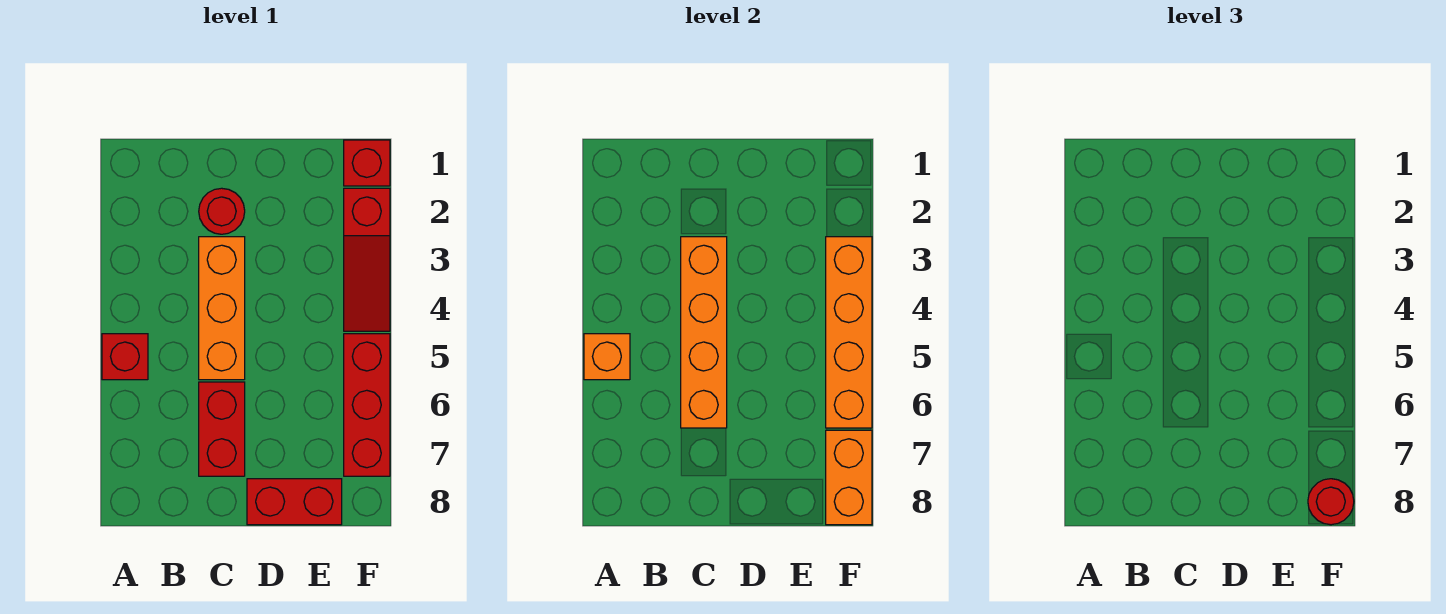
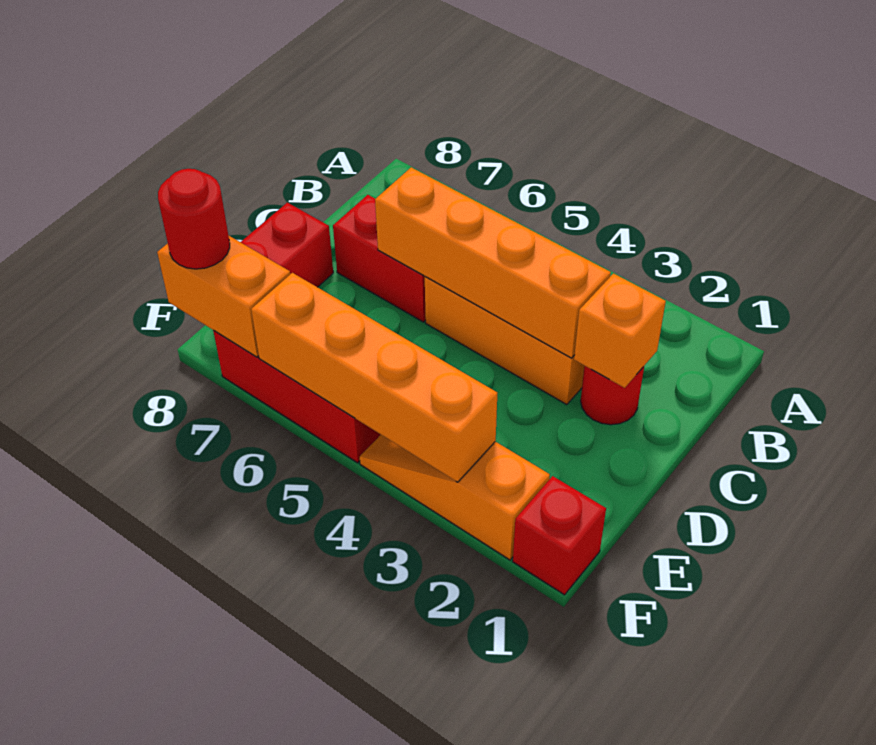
red brick A5 level 1 -> none
orange brick A5 level 2 -> orange brick C2 level 2
red slope F2:F4 level 1 top 2 -> orange slope F2:F4 level 1 top 2

